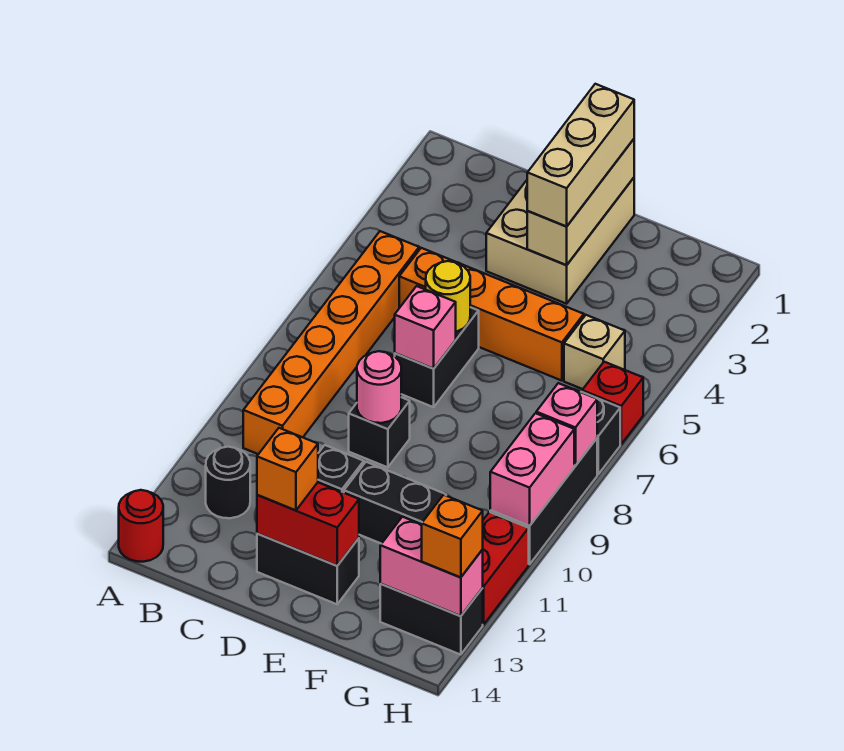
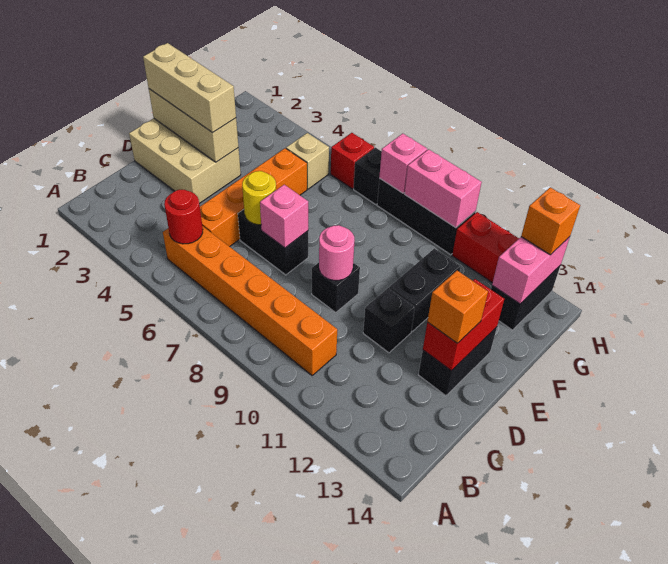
red round brick A14 level 1 -> red round brick B5 level 2
black round brick B12 level 1 -> none

